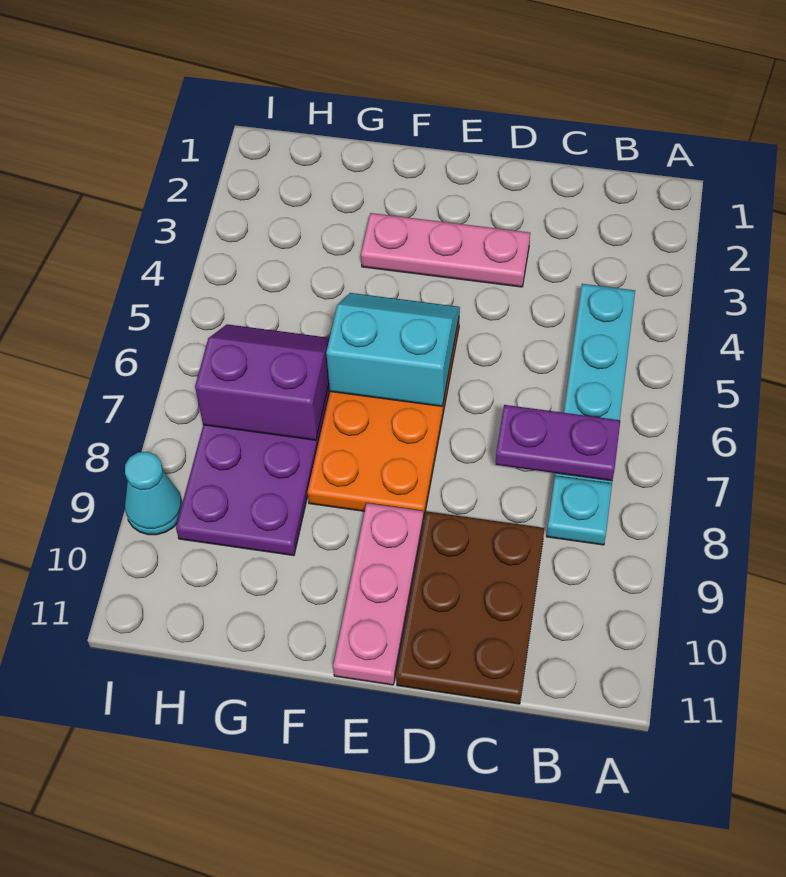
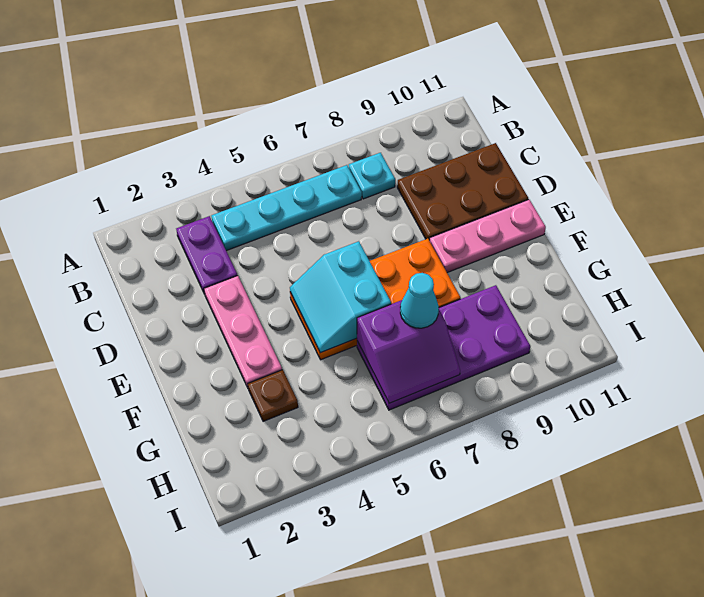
purple plate B7:C7 level 2 -> purple plate B3:C3 level 1
none -> brown plate G3 level 1
purple slope G6:H7 level 2 top 7 -> purple slope G6:H7 level 2 top G
cyan cone I9 level 1 -> cyan cone G7 level 3

